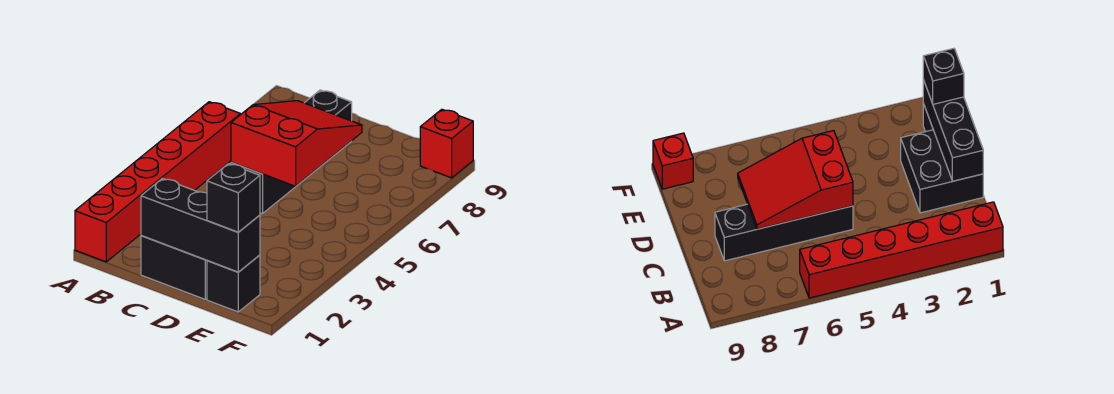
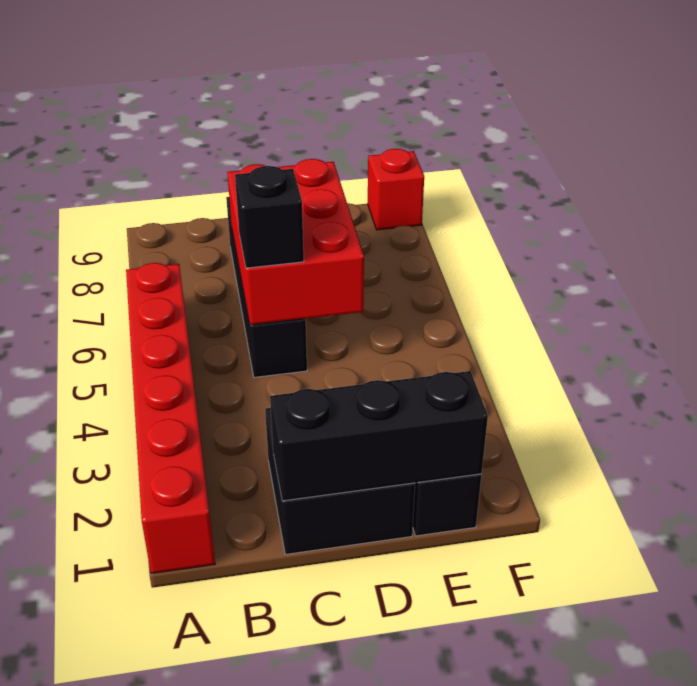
red slope C5:D7 level 2 top 5 -> red brick C5:D7 level 2
black brick E1 level 3 -> black brick C5 level 3

